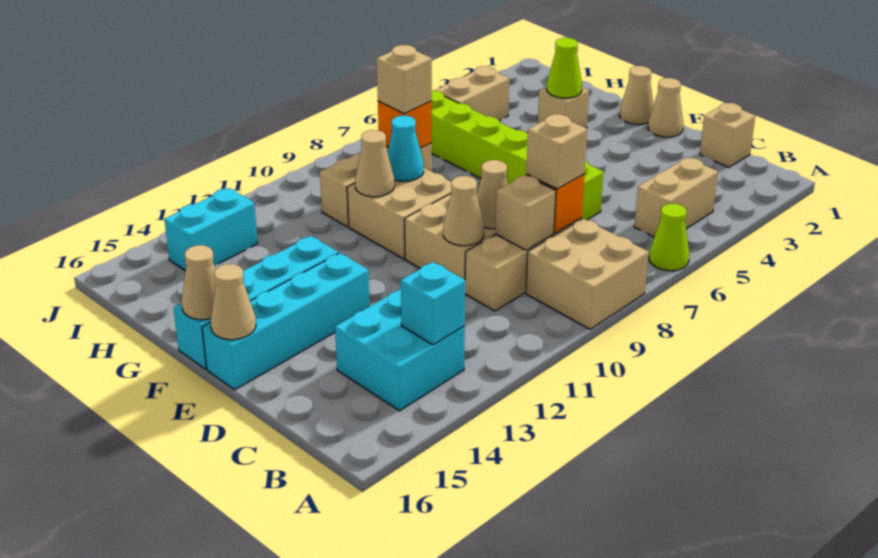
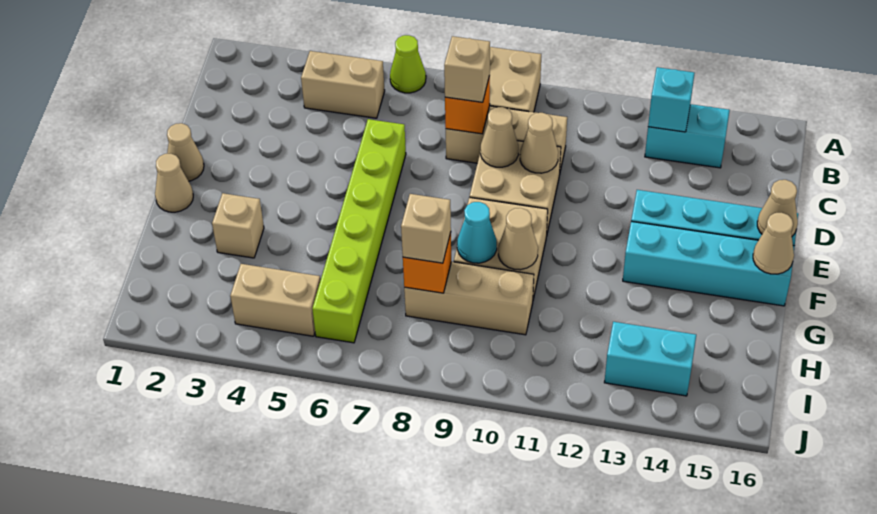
cyan brick B13:C14 level 1 -> cyan brick B13:B14 level 1
tan brick C1 level 1 -> none
tan brick C9 level 2 -> none
lime cone G3 level 2 -> none

